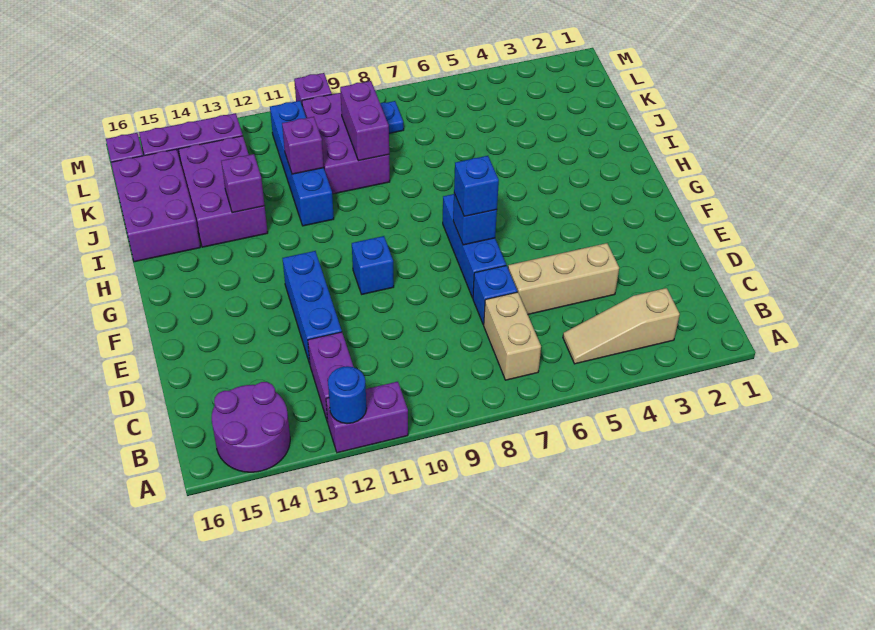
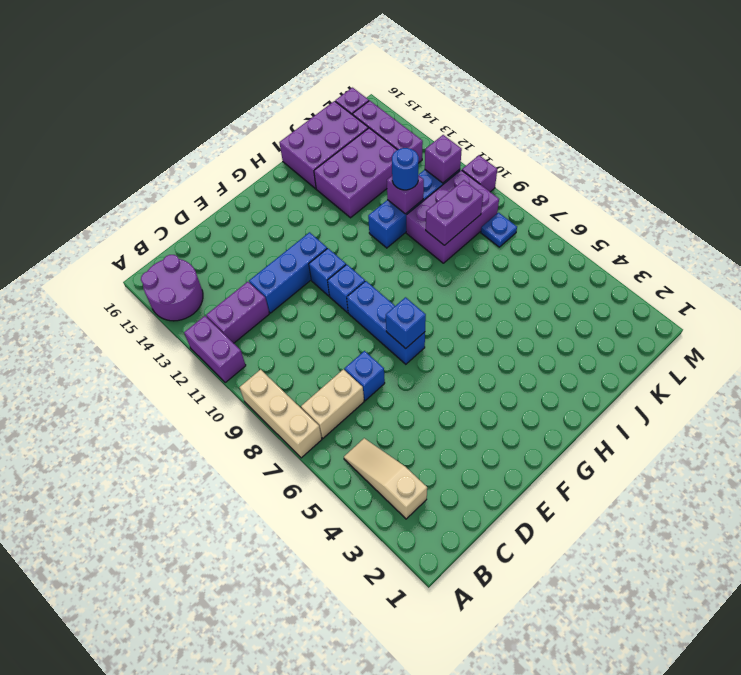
blue round brick A12 level 2 -> blue round brick J11 level 3
tan brick D4:D6 level 1 -> tan brick A7:A9 level 1
blue brick E7:G7 level 1 -> blue brick F7:F9 level 1
blue brick F7 level 3 -> blue brick F11 level 1
purple brick I13 level 2 -> purple brick L11 level 2

